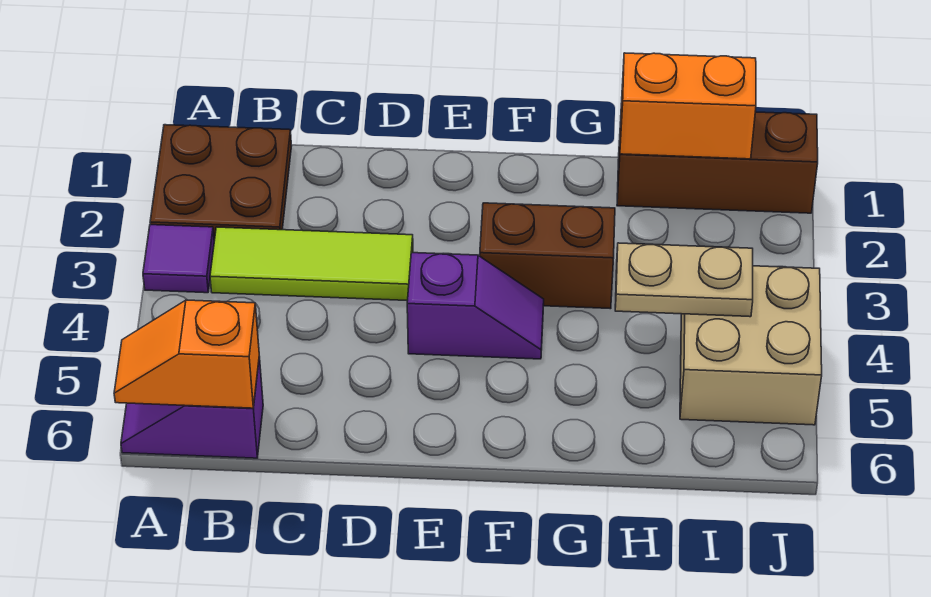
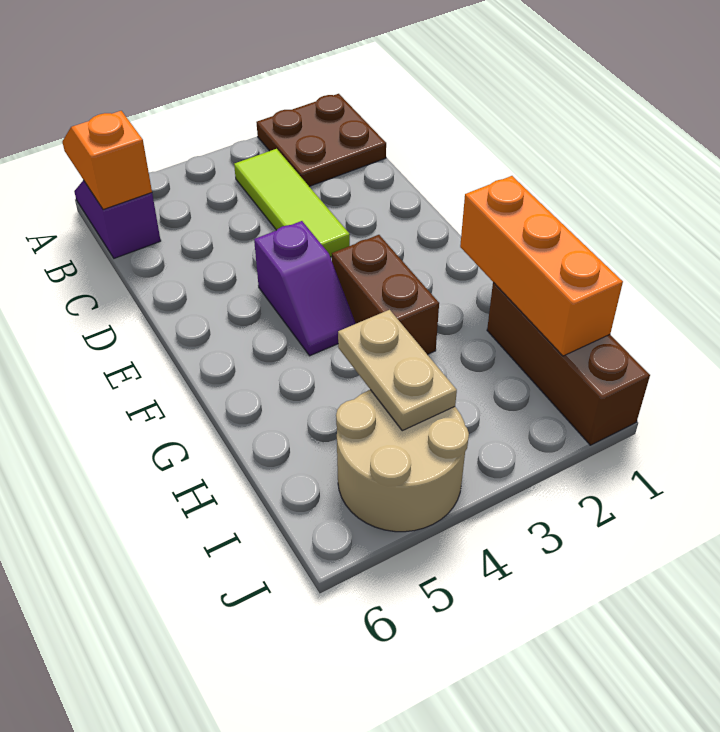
purple tile A3 level 1 -> none
orange brick H1:I1 level 2 -> orange brick G1:I1 level 2
tan brick I4:J5 level 1 -> tan round brick I4:J5 level 1

